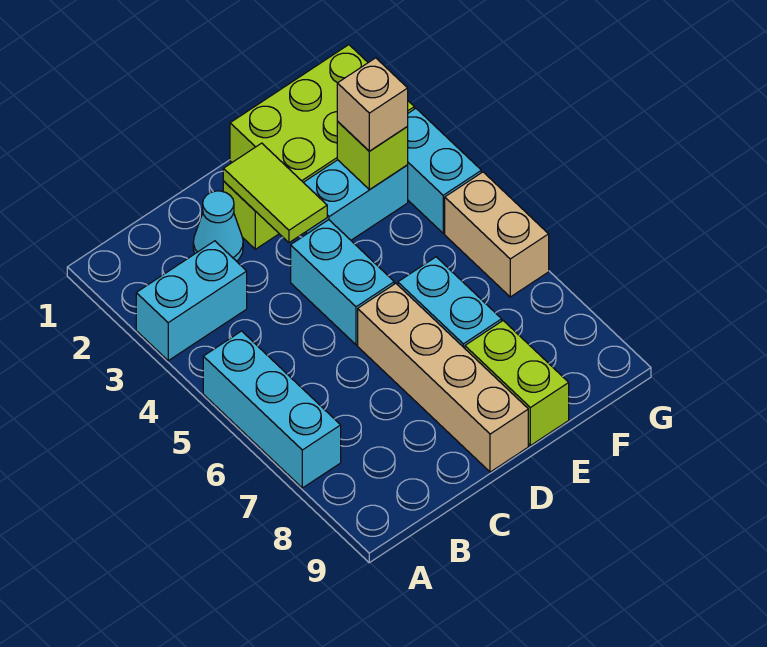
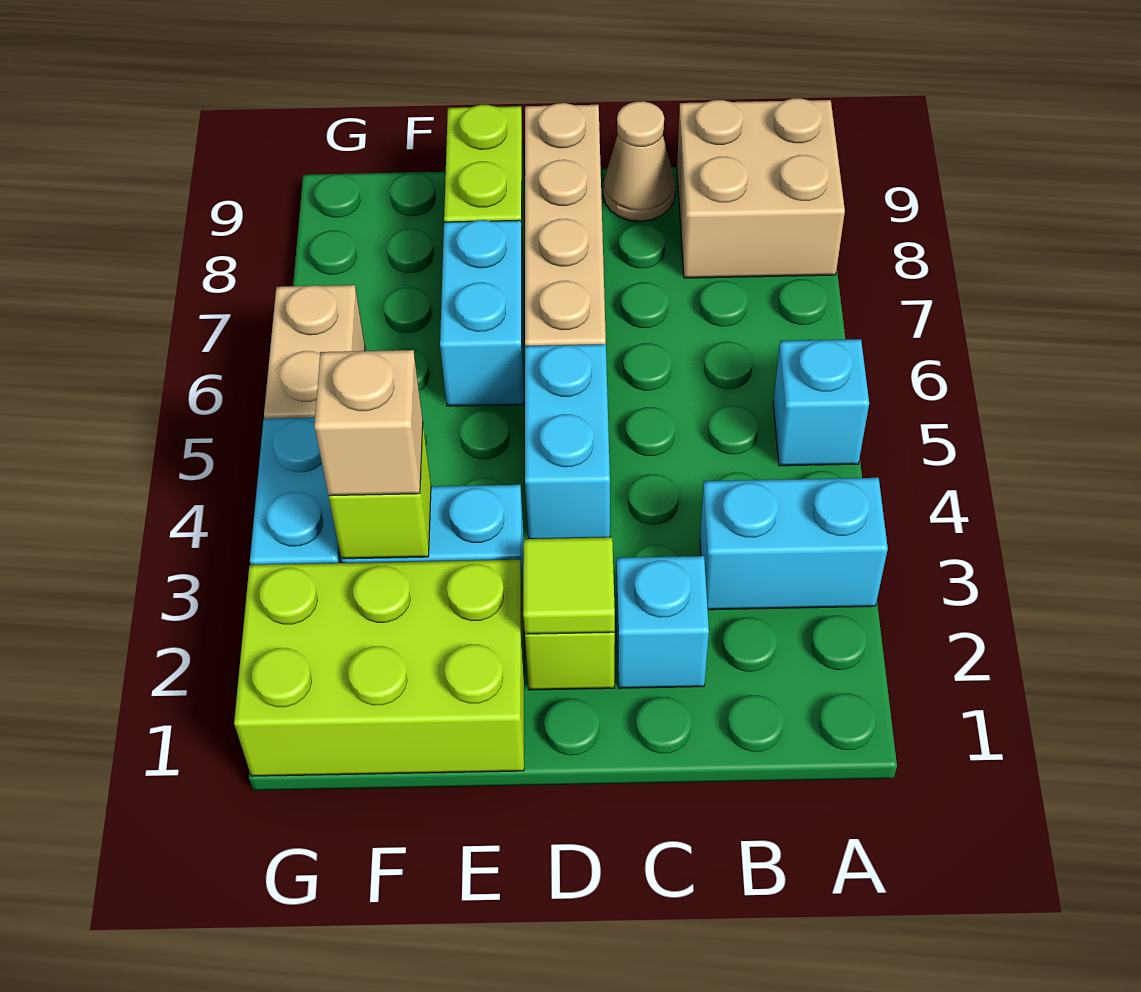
cyan brick A5:A7 level 1 -> cyan brick A5 level 1
none -> tan brick A8:B9 level 1
cyan cone C2 level 1 -> cyan brick C2 level 1
none -> tan cone C9 level 1
lime tile D2:D3 level 2 -> lime tile D2 level 2

